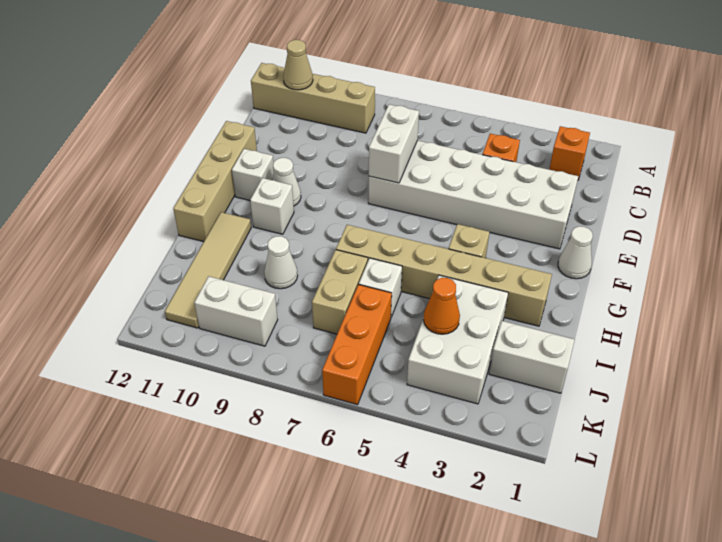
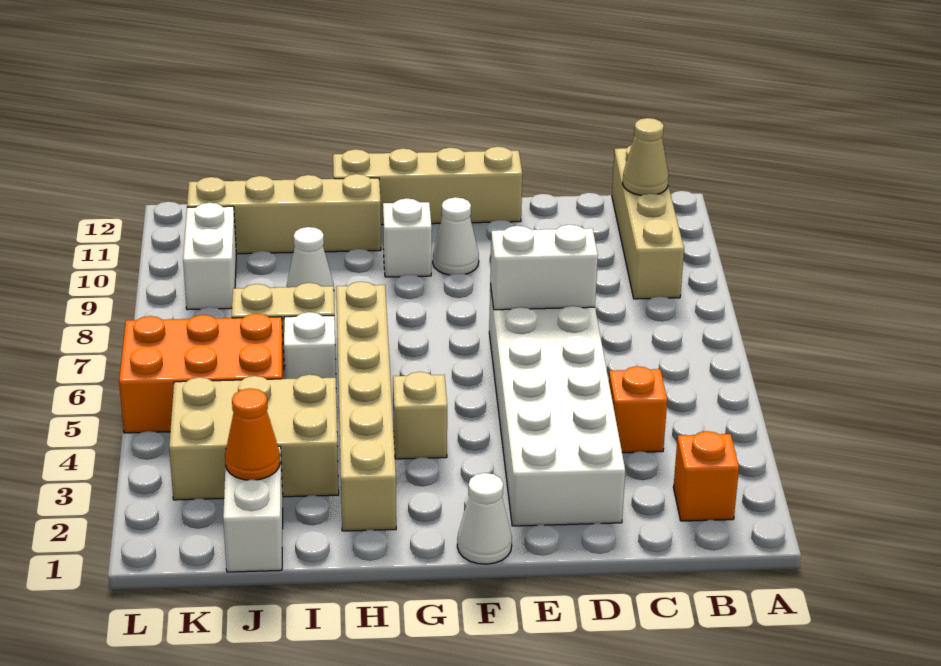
white brick F11 level 1 -> none
tan tile H11:K11 level 1 -> tan brick H11:K11 level 1
white brick I3:K4 level 1 -> tan brick I3:K4 level 1
orange cone J4 level 2 -> orange cone J2 level 2
orange brick J6:L6 level 1 -> orange brick J5:L6 level 1

